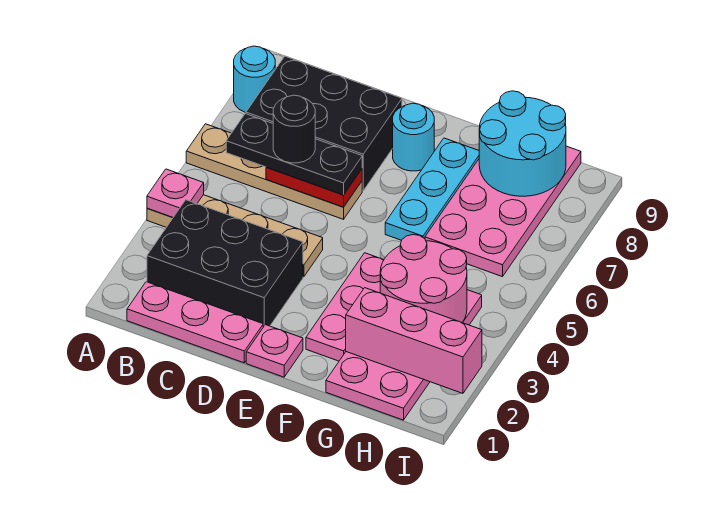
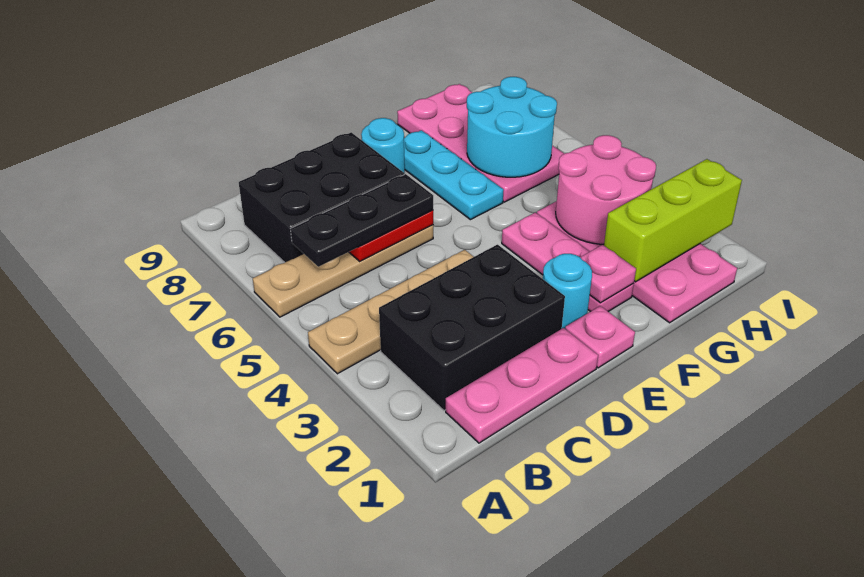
pink plate A4 level 2 -> pink plate F2 level 2
cyan round brick A8 level 1 -> cyan round brick E2 level 1
black round brick C6 level 4 -> none
pink brick G2:I2 level 2 -> lime brick G2:I2 level 2
cyan round brick G8:H9 level 2 -> cyan round brick G6:H7 level 2

